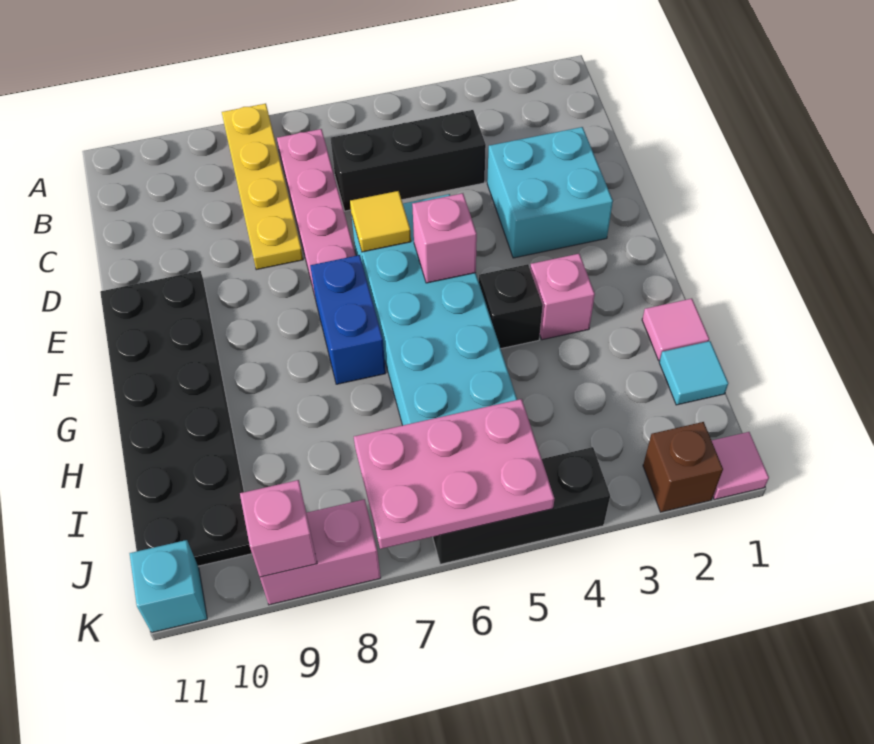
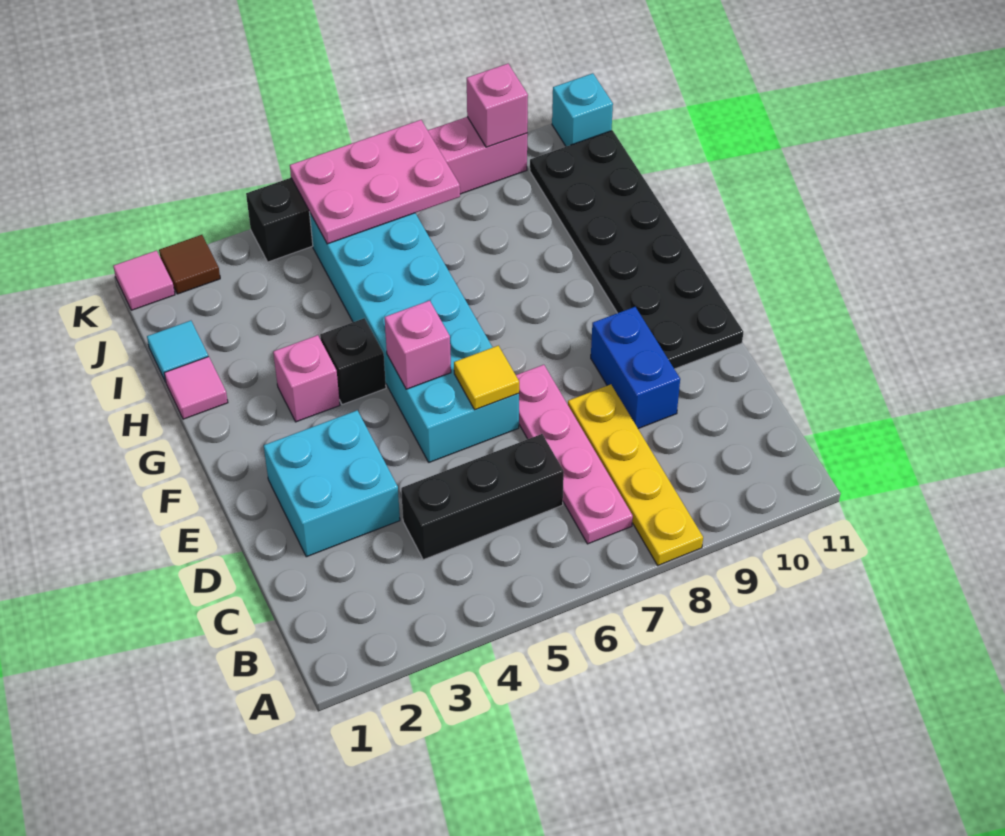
blue brick F7:G7 level 1 -> blue brick D9:E9 level 1
brown brick K2 level 1 -> brown tile K2 level 1

